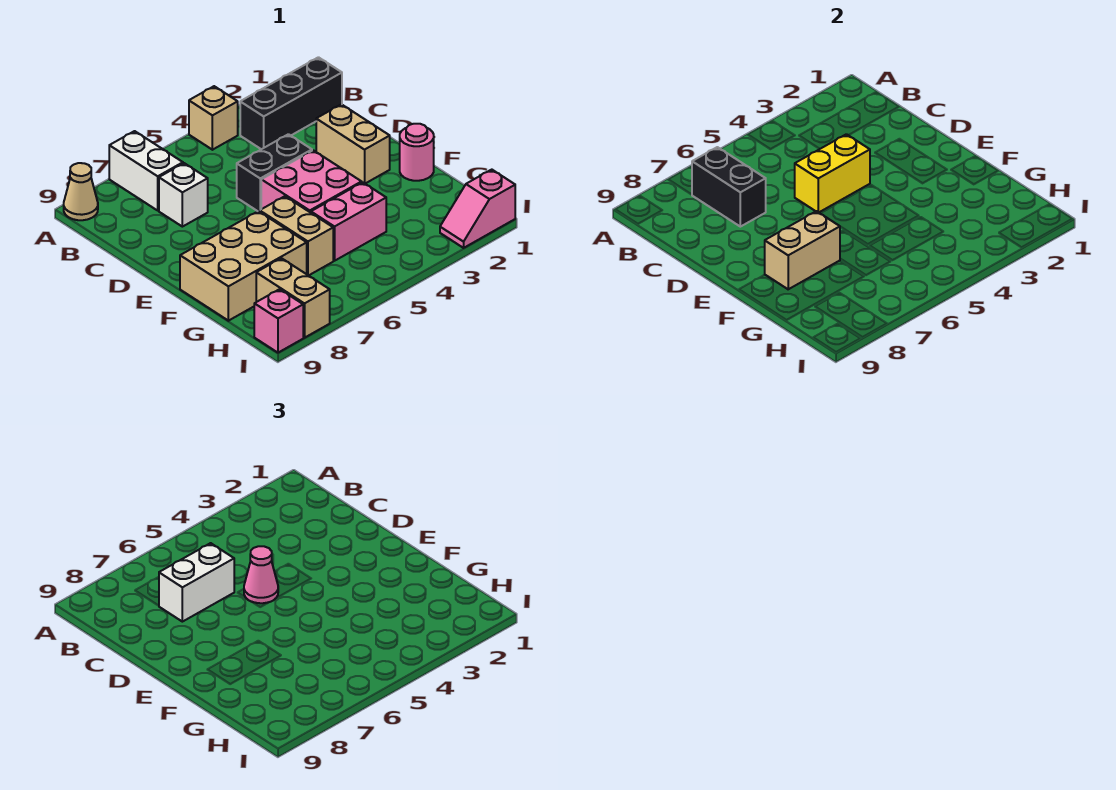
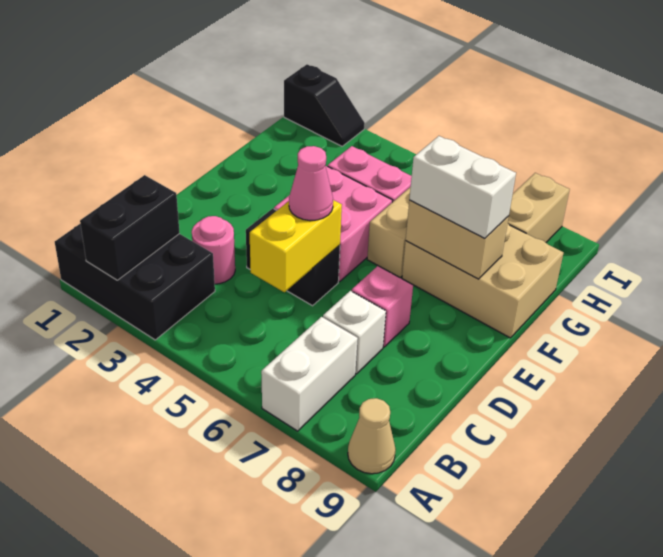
tan brick A4 level 1 -> none
black brick B1:B3 level 1 -> black brick A1:B3 level 1
black brick B7:C7 level 2 -> black brick A2:B2 level 2
white brick C6:C7 level 3 -> white brick F7:F8 level 3
tan brick D2:E2 level 1 -> none
yellow brick D4:D5 level 2 -> yellow brick C5:D5 level 2
pink round brick F1 level 1 -> pink round brick C3 level 1
pink slope I1:I2 level 1 top 1 -> black slope I1:I2 level 1 top 1
pink brick I9 level 1 -> pink brick D7 level 1

